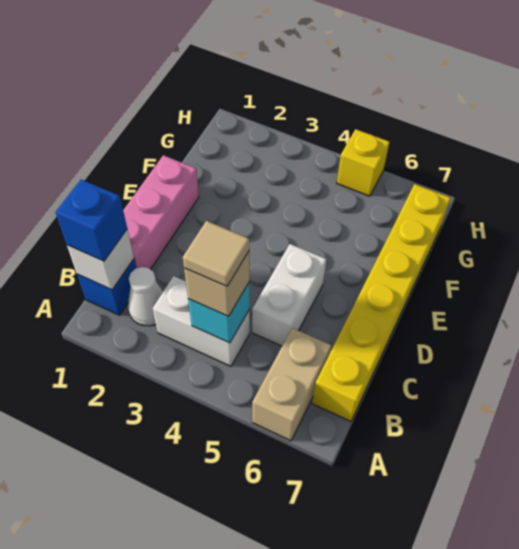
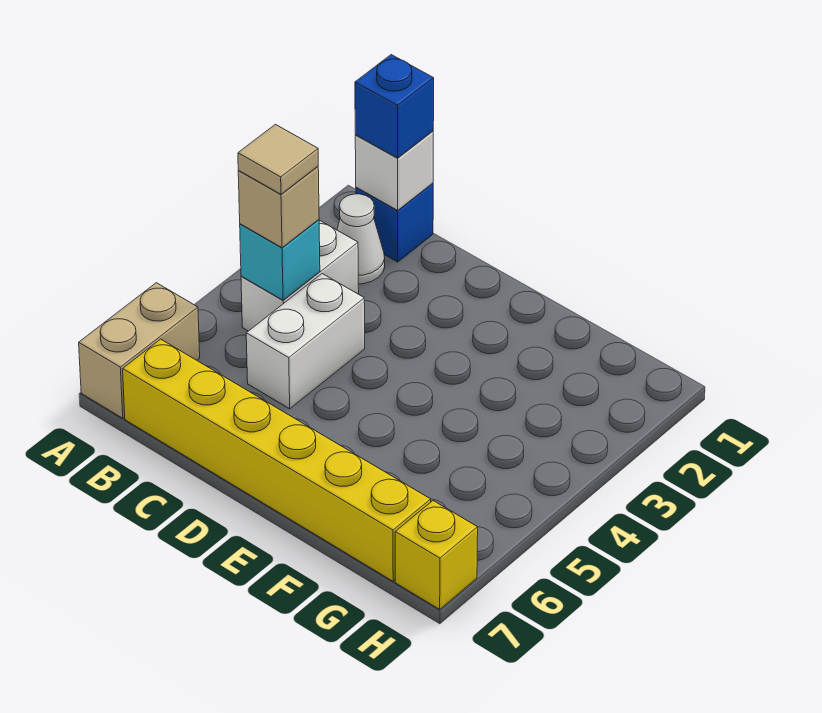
tan brick A6:B6 level 1 -> tan brick A6:A7 level 1
pink brick C1:E1 level 1 -> none
white brick C5:D5 level 1 -> white brick C4:C5 level 1
yellow brick H5 level 1 -> yellow brick H7 level 1

